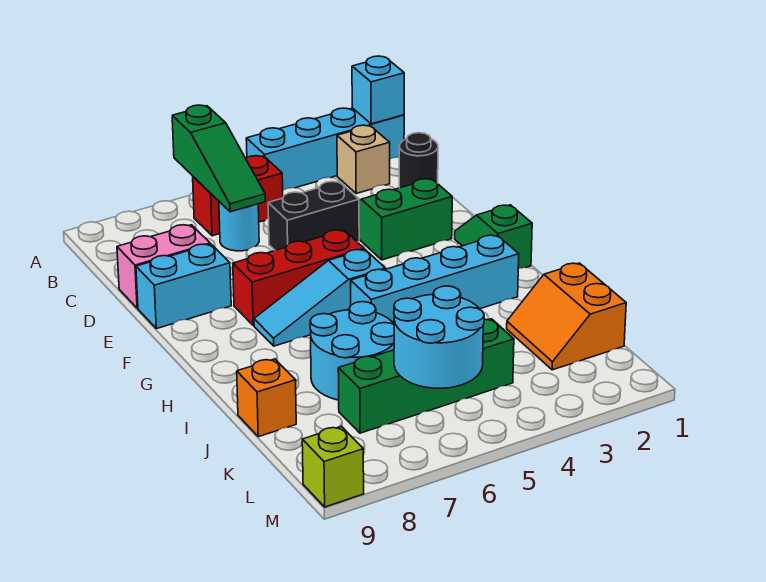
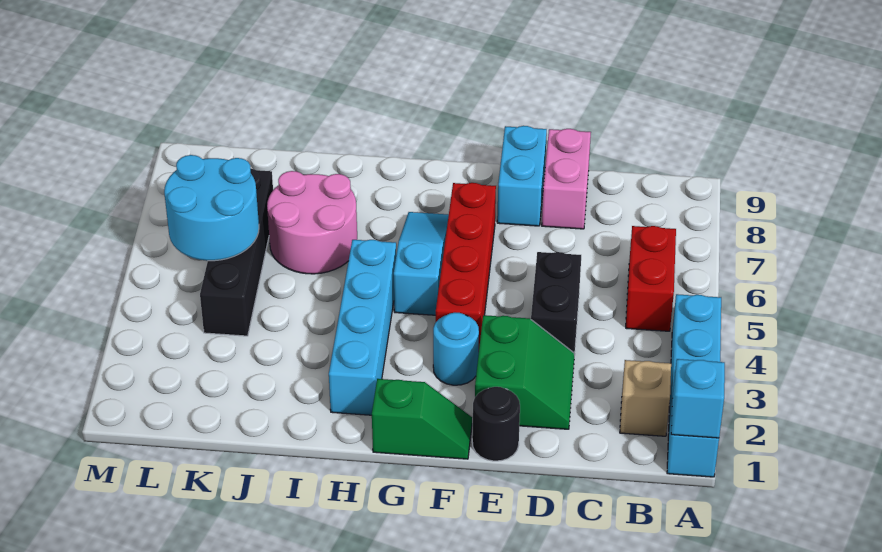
green slope A6:C6 level 2 top A -> none
black round brick C1 level 1 -> black round brick E1 level 1
cyan round brick C6 level 1 -> cyan round brick F3 level 1
red brick F5:F7 level 1 -> red brick F4:F7 level 1
cyan round brick I6:J7 level 1 -> pink round brick I6:J7 level 1
orange slope J1:K2 level 1 top 1 -> none
orange brick J9 level 1 -> none
green brick K4:K7 level 1 -> black brick K4:K7 level 1
lime brick M9 level 1 -> none

